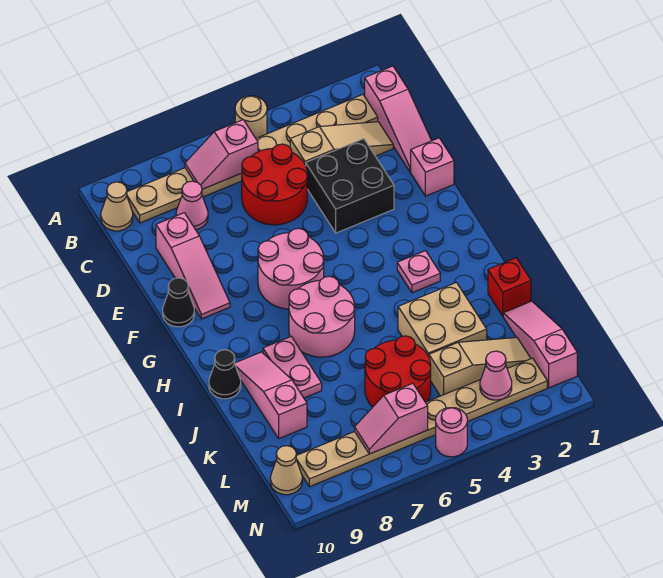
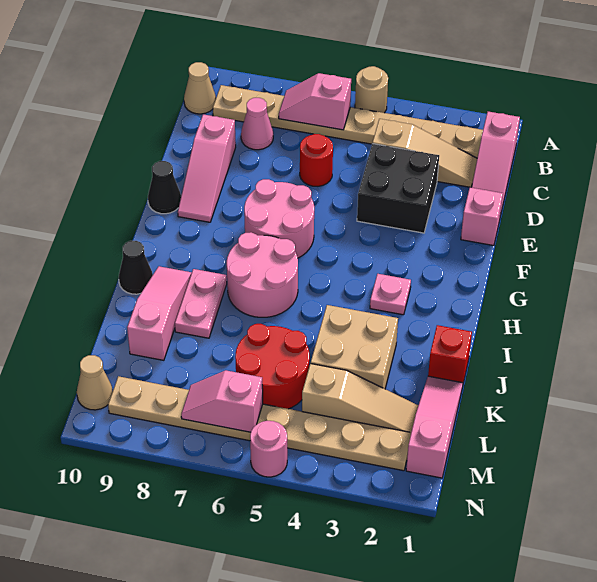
red round brick C5:D6 level 1 -> red round brick D6 level 1
pink cone M3 level 2 -> none

